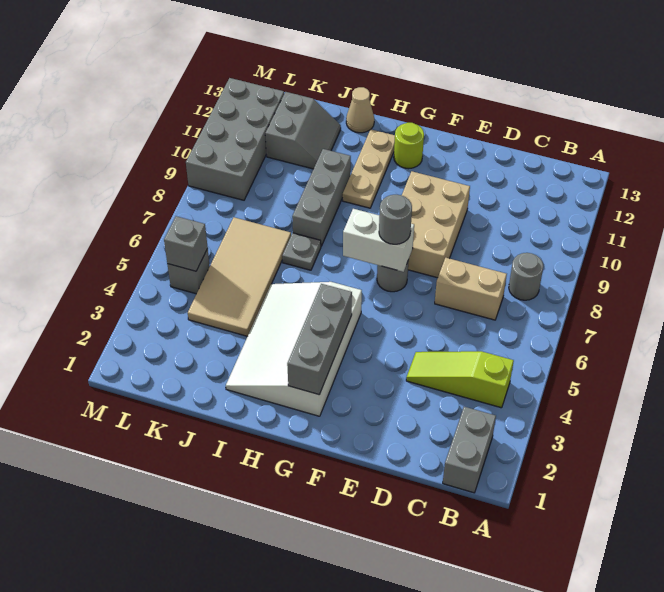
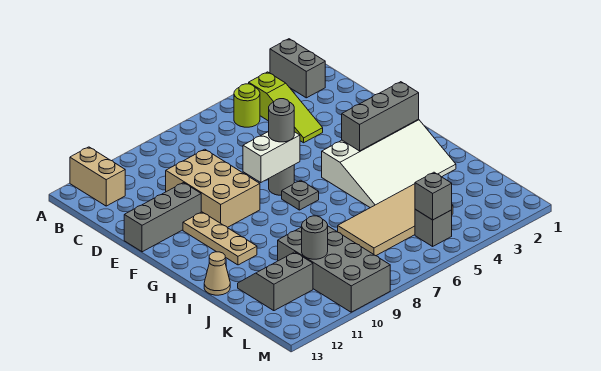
grey brick B1:B2 level 1 -> grey brick A2:B2 level 1
grey round brick B8 level 1 -> grey round brick K10 level 2
tan brick C7:D7 level 1 -> tan brick A12:B12 level 1
tan brick E8:F10 level 1 -> tan brick D9:F10 level 1
white brick F7:G7 level 2 -> white brick F7:F8 level 2
lime round brick G12 level 1 -> lime round brick B5 level 1
tan plate H10:H12 level 1 -> tan plate F11:H11 level 1
grey plate I7 level 1 -> grey plate G7 level 1
grey brick I8:I10 level 1 -> grey brick E11:E13 level 1
grey brick L9:M12 level 1 -> grey brick J9:M10 level 1

